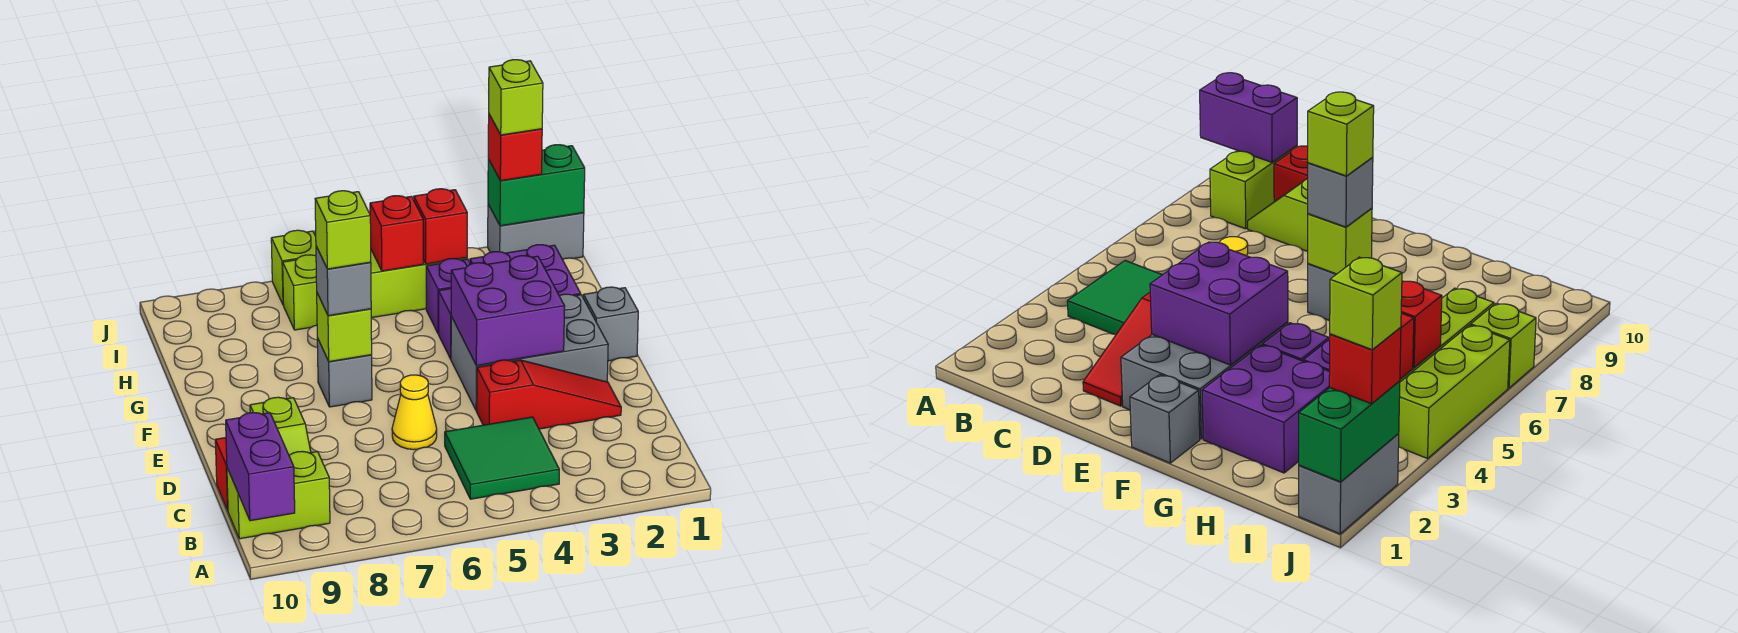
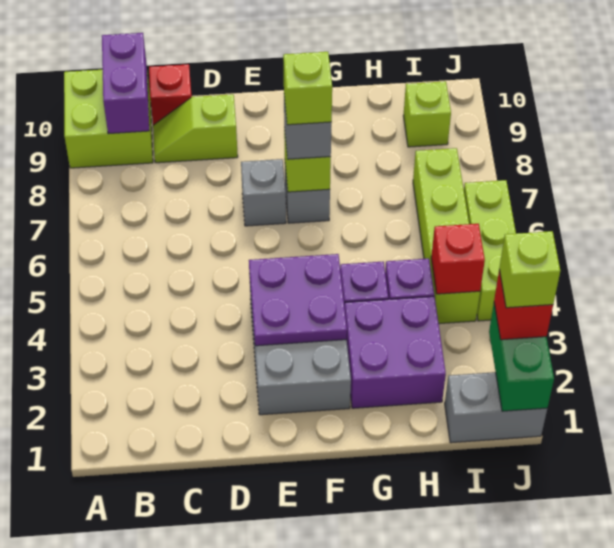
purple brick A10:B10 level 2 -> purple brick B9:B10 level 2
green tile B4:C5 level 1 -> none
lime brick B9:B10 level 1 -> lime brick A9:B10 level 1
red slope D2:D4 level 1 top 4 -> none
yellow cone D6 level 1 -> none
purple brick E3:F4 level 2 -> purple plate E3:F4 level 2
grey brick F1 level 1 -> grey brick E7 level 1
red brick I5 level 2 -> none
grey brick J1:J2 level 1 -> grey brick I1:J1 level 1
lime brick J7 level 1 -> lime brick I9 level 1

